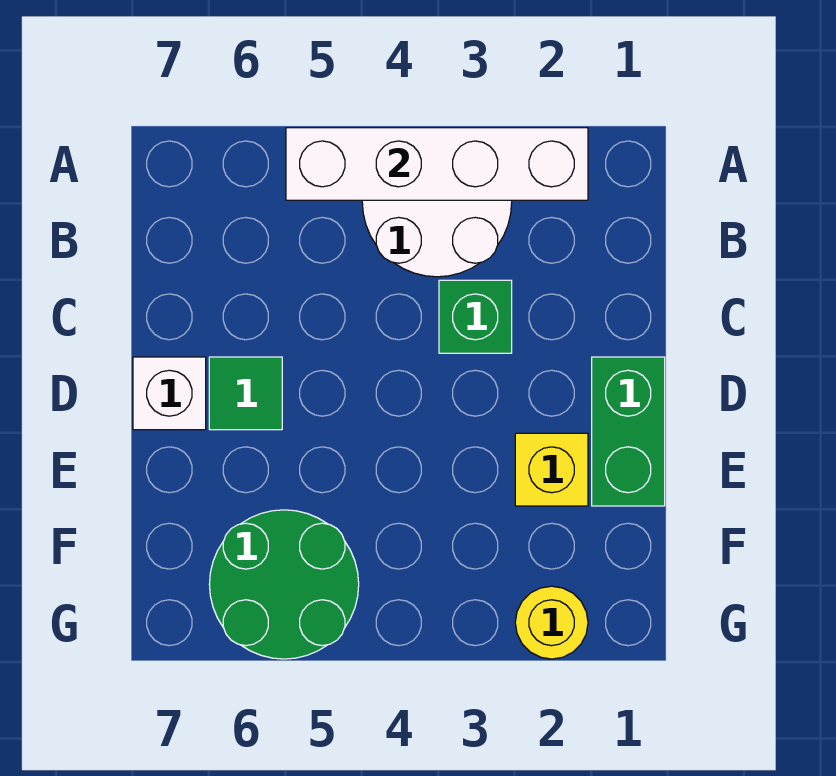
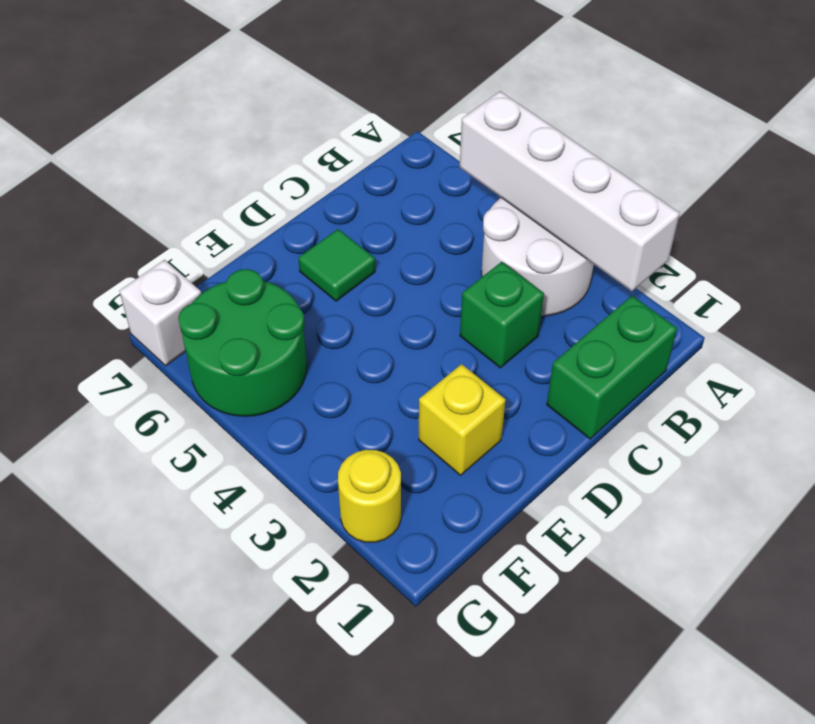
green brick D1:E1 level 1 -> green brick B1:C1 level 1
white brick D7 level 1 -> white brick G7 level 1

